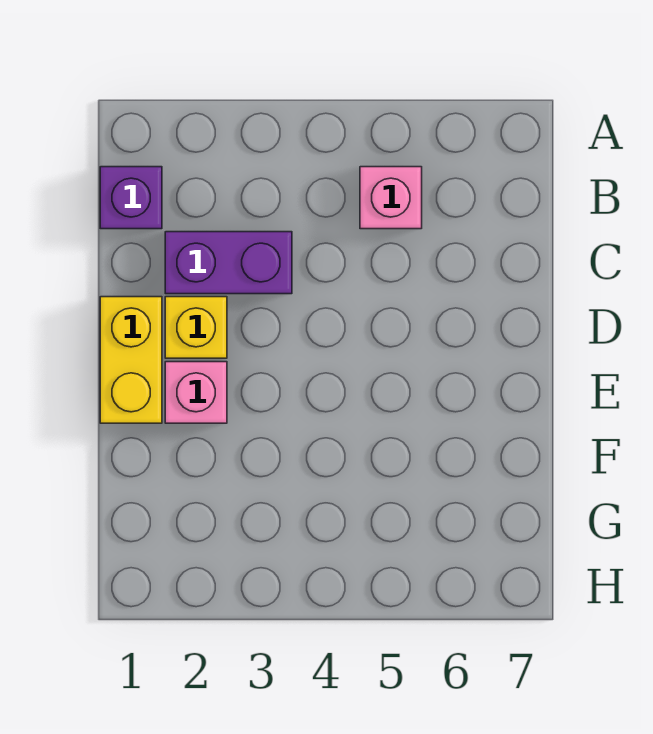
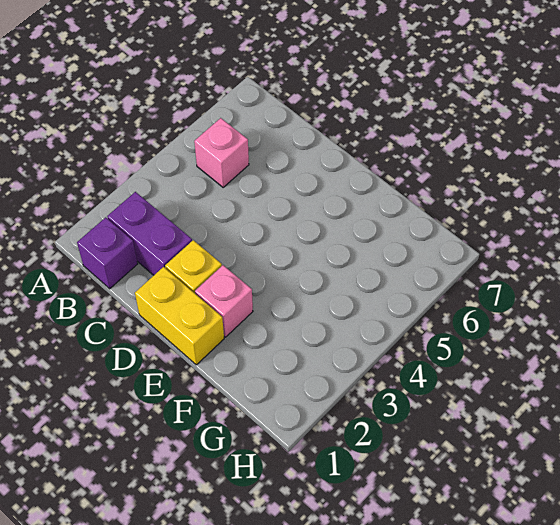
purple brick C2:C3 level 1 -> purple brick B2:C2 level 1

